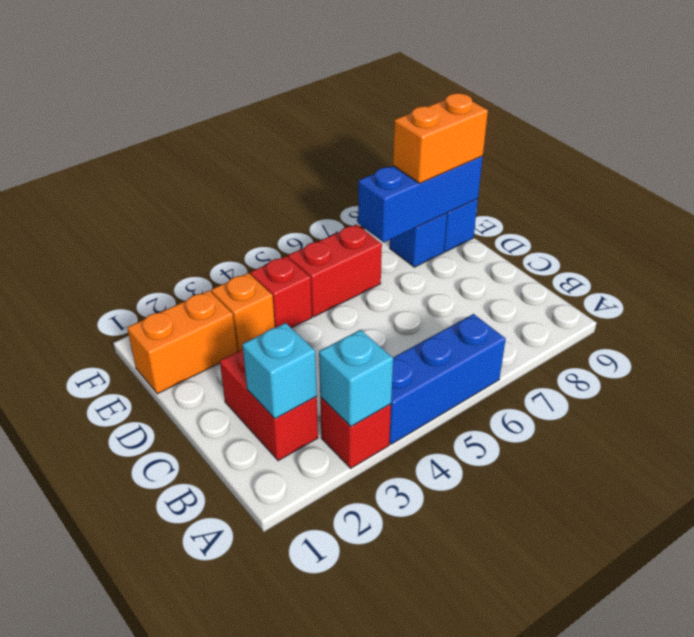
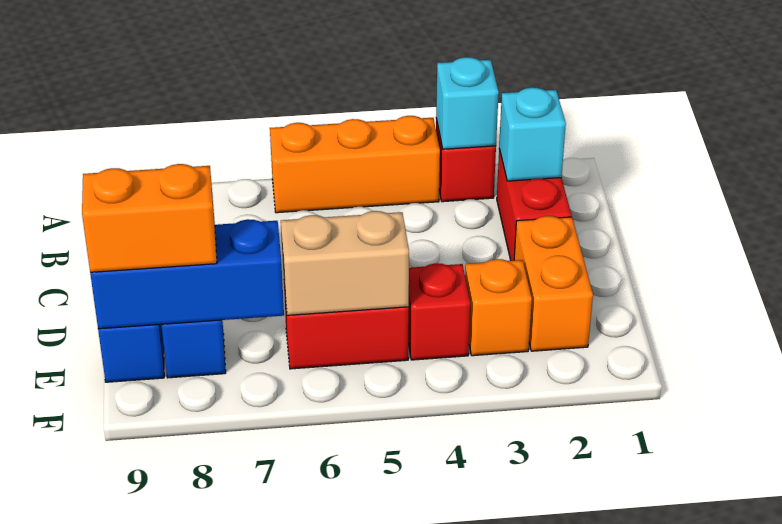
blue brick A4:A6 level 1 -> orange brick A4:A6 level 1
orange brick E1:E2 level 1 -> orange brick D2:E2 level 1
none -> tan brick E5:E6 level 2

